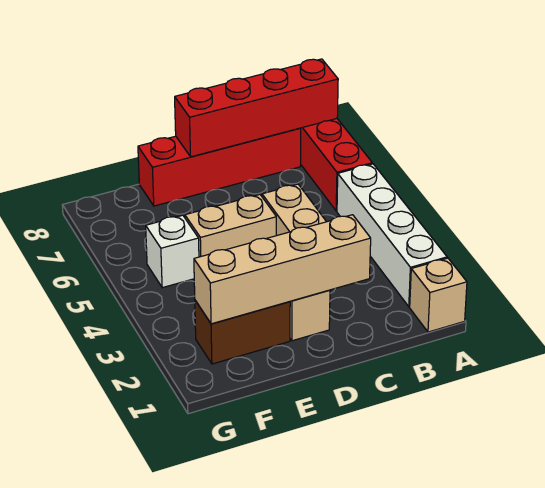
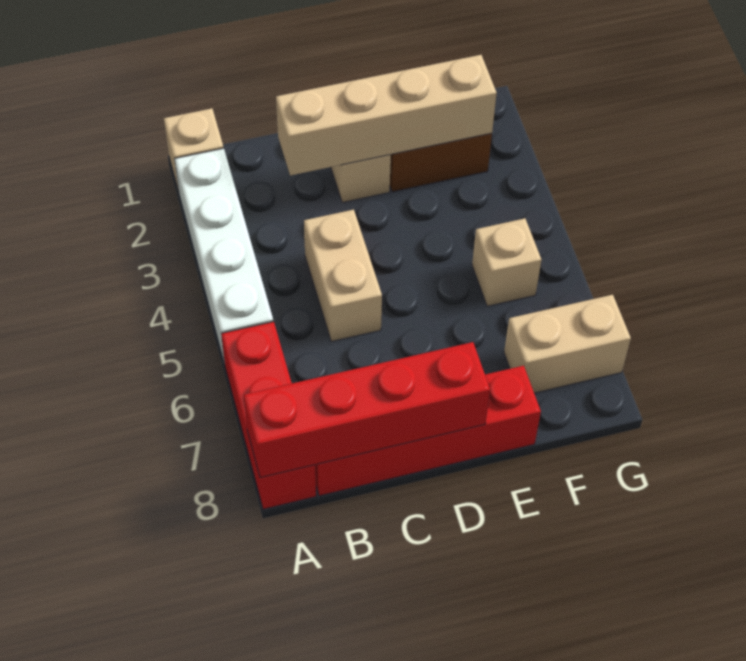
tan brick D5:E5 level 1 -> tan brick F7:G7 level 1
white brick F5 level 1 -> tan brick F5 level 1

